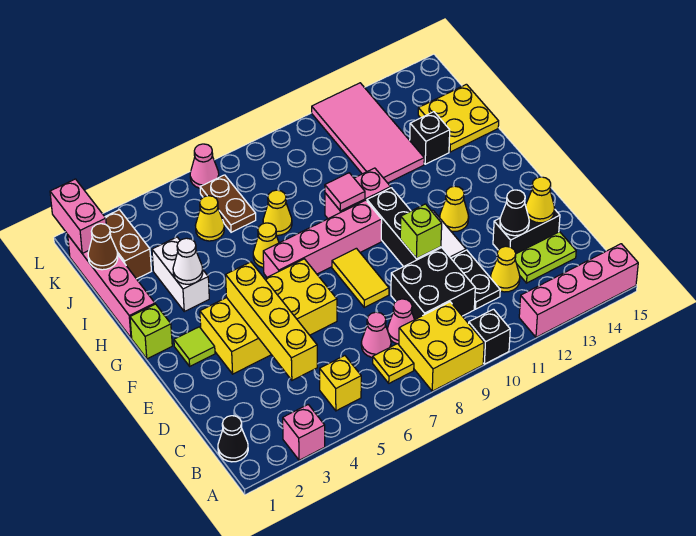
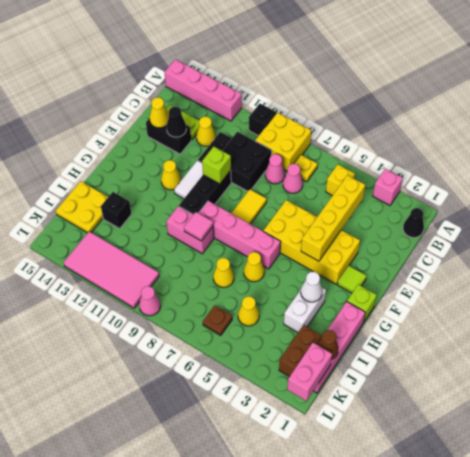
pink tile I11:L12 level 1 -> pink tile K10:L13 level 1
brown plate J6:K6 level 1 -> brown plate K6 level 1
pink cone L6 level 1 -> pink cone L9 level 1

